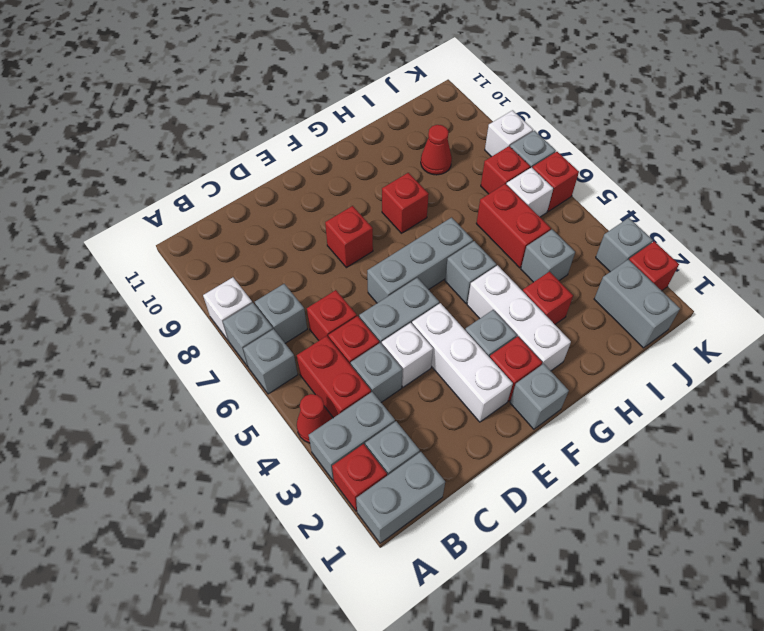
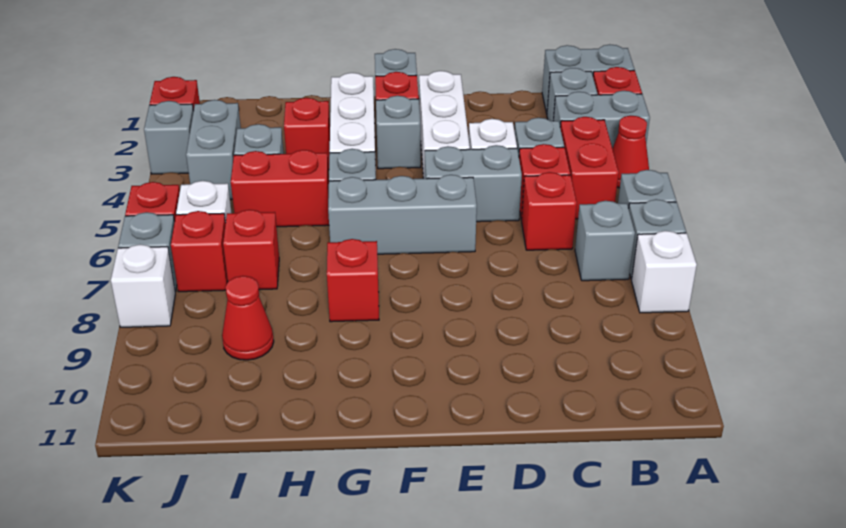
red brick E8 level 1 -> red brick I7 level 1
red brick I5:I6 level 1 -> red brick H5:I5 level 1
grey brick J1:J2 level 1 -> grey brick J3:J4 level 1

